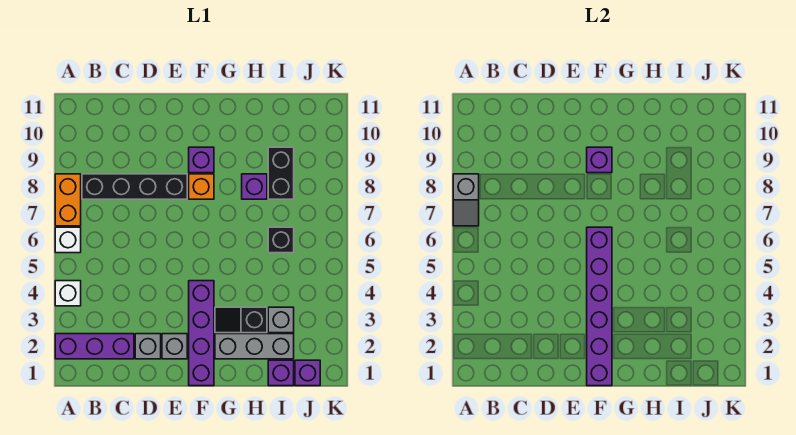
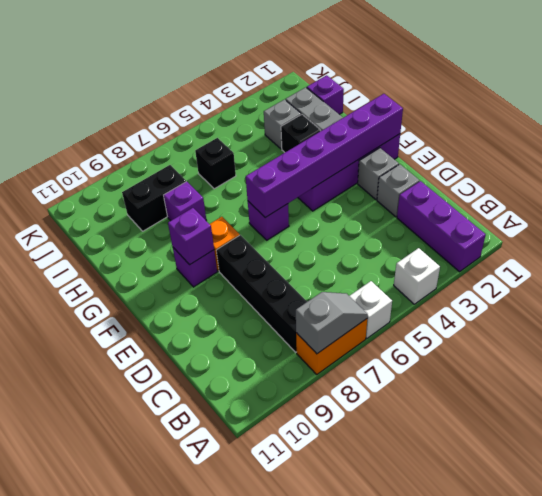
purple brick J1 level 1 -> purple brick F6 level 1

